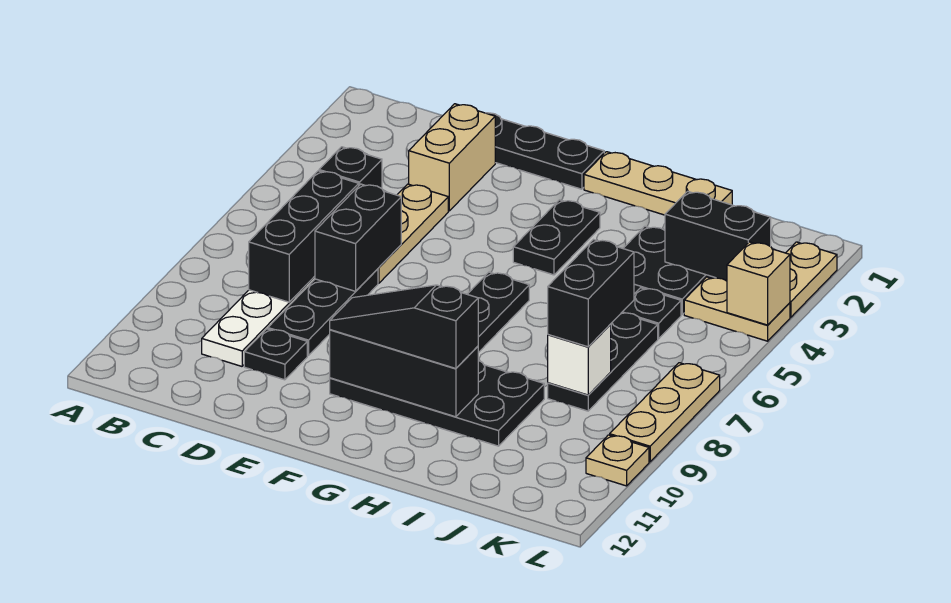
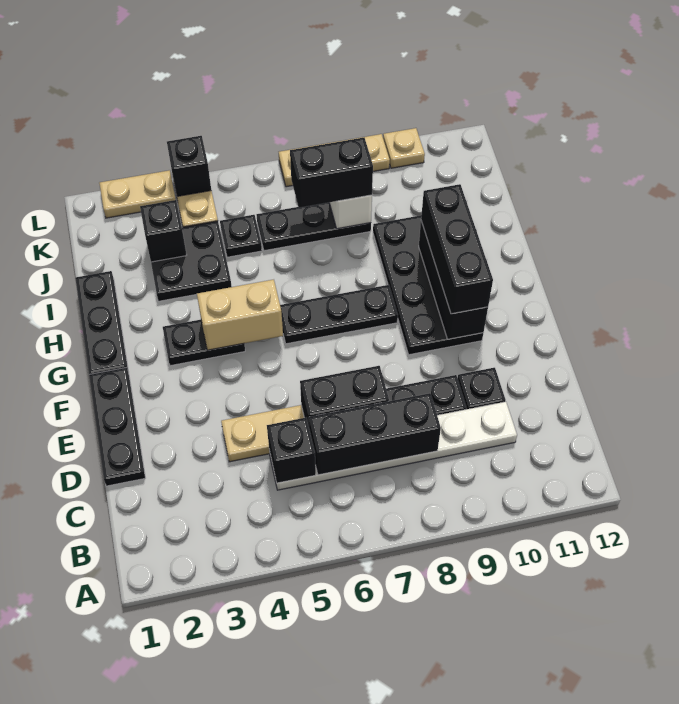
tan brick D2:D3 level 1 -> tan brick G4:G5 level 2
black slope F10:H10 level 3 top H -> black brick F10:H10 level 3
tan plate G1:I1 level 1 -> black plate G1:I1 level 1
black brick J3:K3 level 2 -> black brick J3 level 2
tan brick L4 level 2 -> black brick L4 level 2

